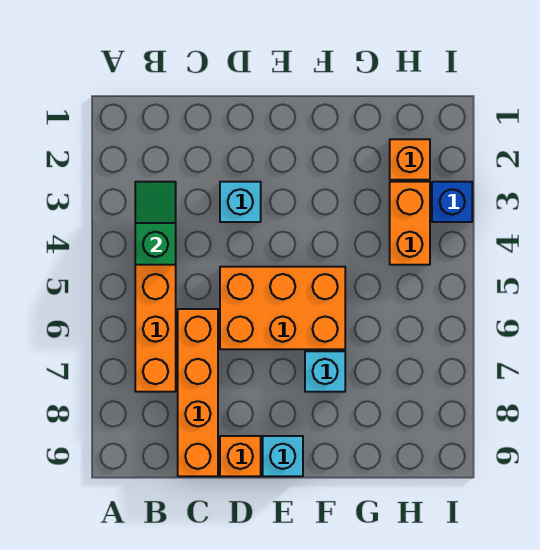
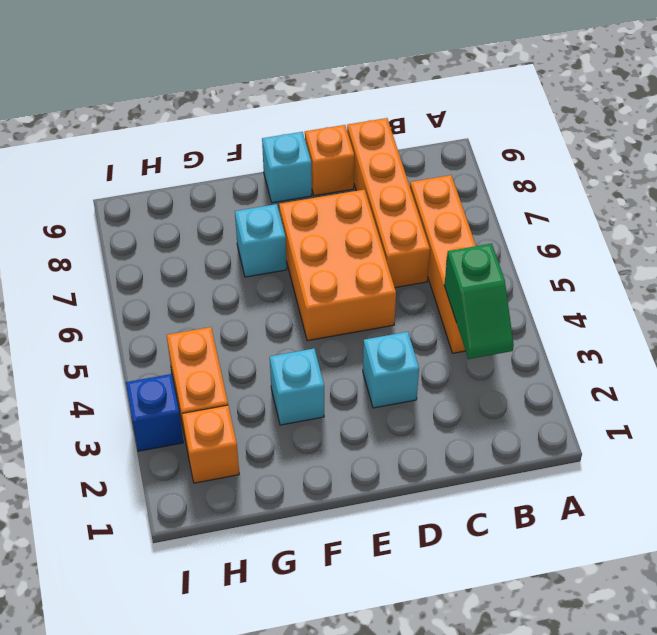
orange brick D5:F6 level 1 -> orange brick D5:E7 level 1
none -> cyan brick F3 level 1

